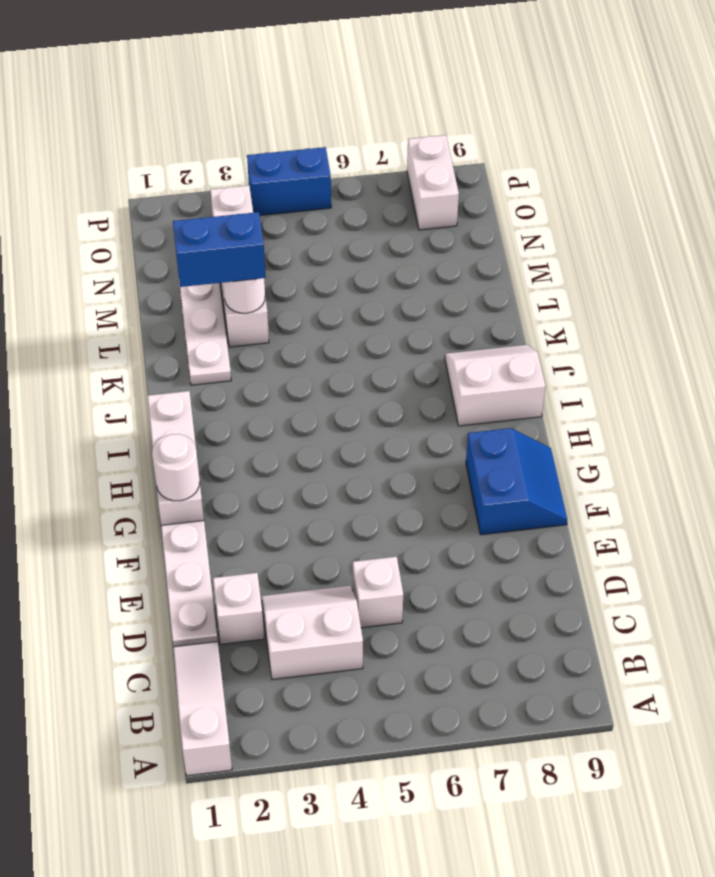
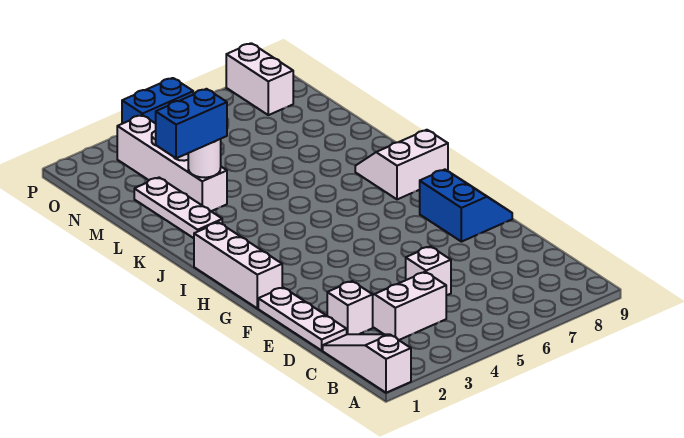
white round brick G1 level 2 -> none

